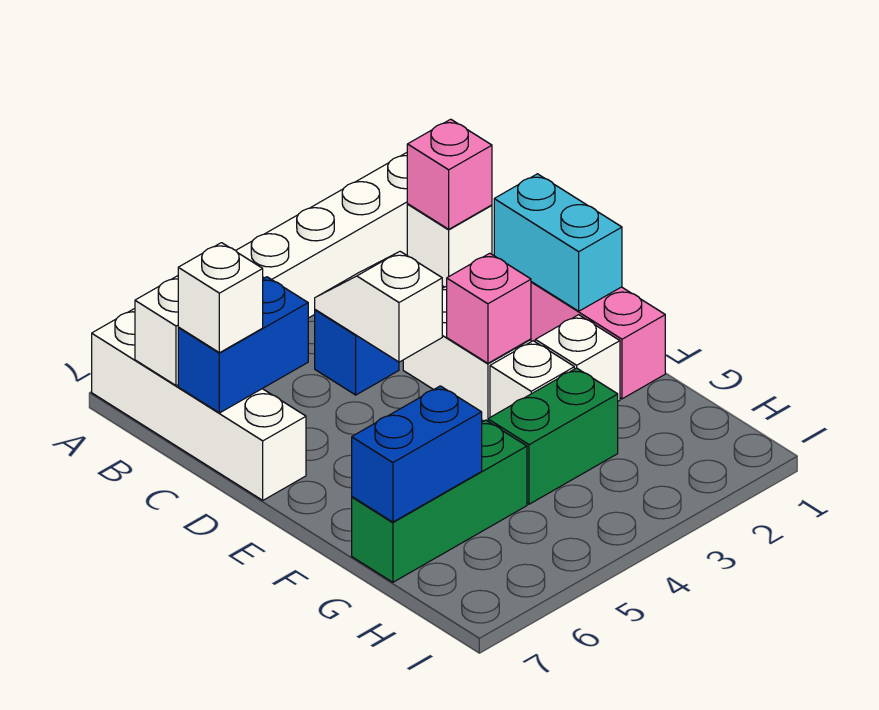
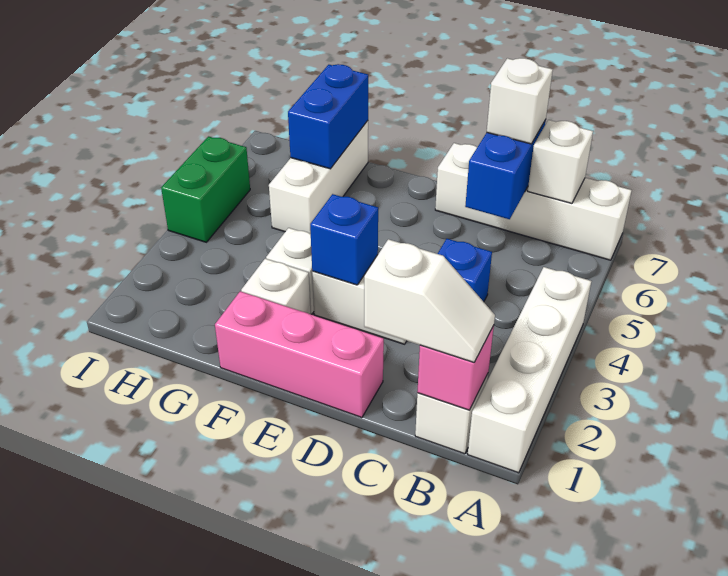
white slope C4:D4 level 2 top D -> white slope B1:C1 level 3 top C
cyan brick D1:E1 level 2 -> none
pink brick E3 level 2 -> blue brick E3 level 2
green brick G3:G4 level 1 -> green brick I4:I5 level 1
green brick G5:G7 level 1 -> white brick G5:G7 level 1

